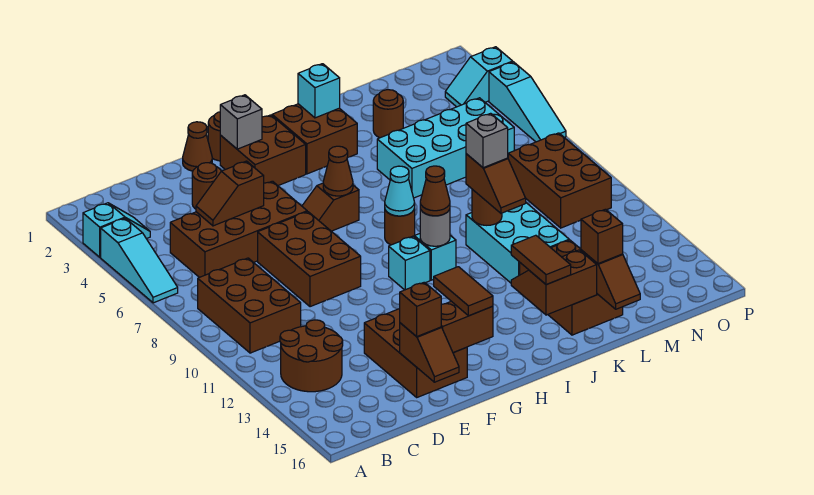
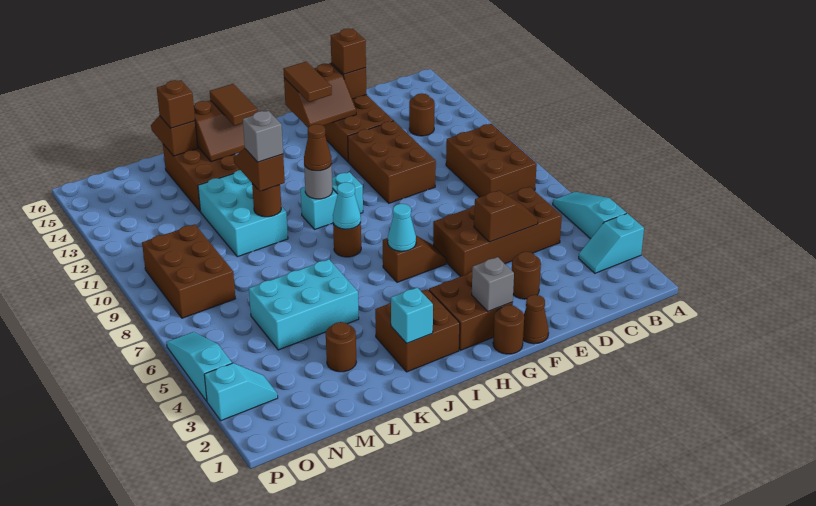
brown round brick B12:C13 level 1 -> brown round brick C13 level 1
brown brick E7:F9 level 1 -> brown brick E10:F12 level 1
brown cone H6 level 2 -> cyan cone H6 level 2
cyan brick K5:N6 level 1 -> cyan brick K5:M6 level 1

